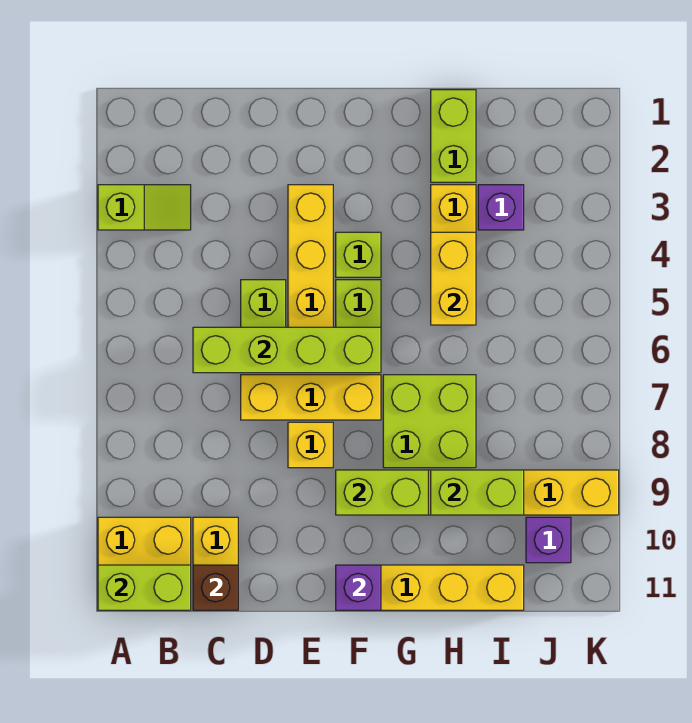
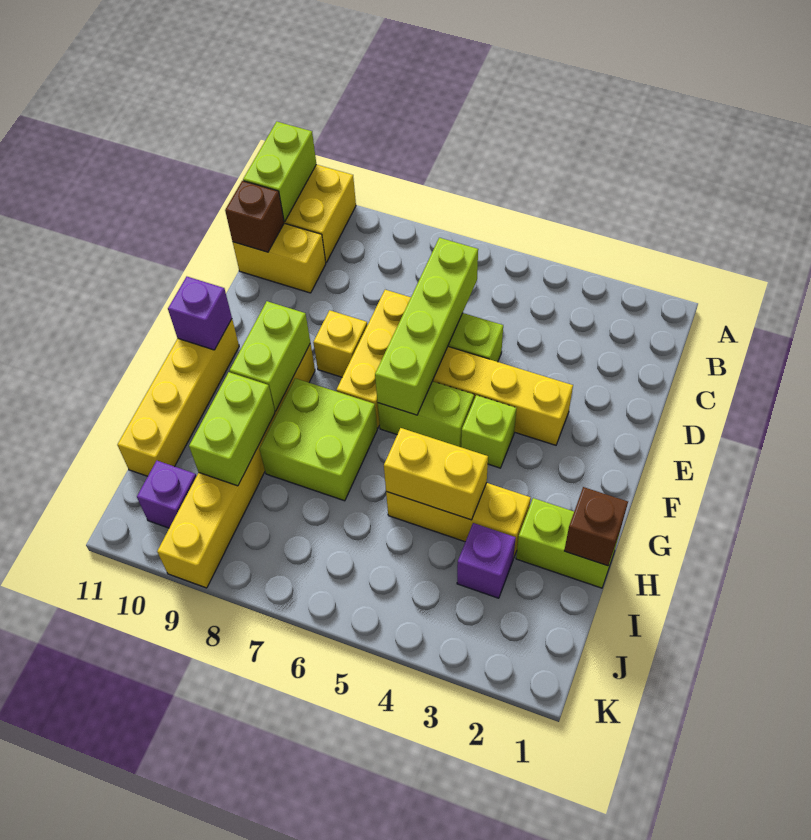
lime slope A3:B3 level 1 top A -> none
none -> brown brick H1 level 2

